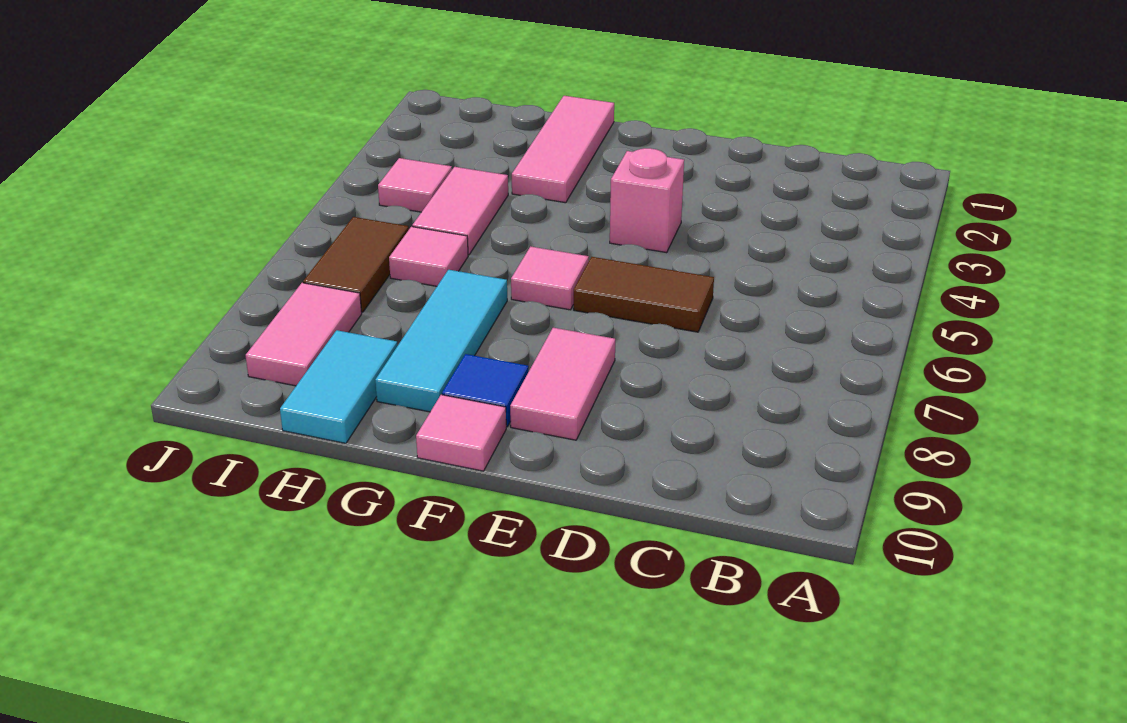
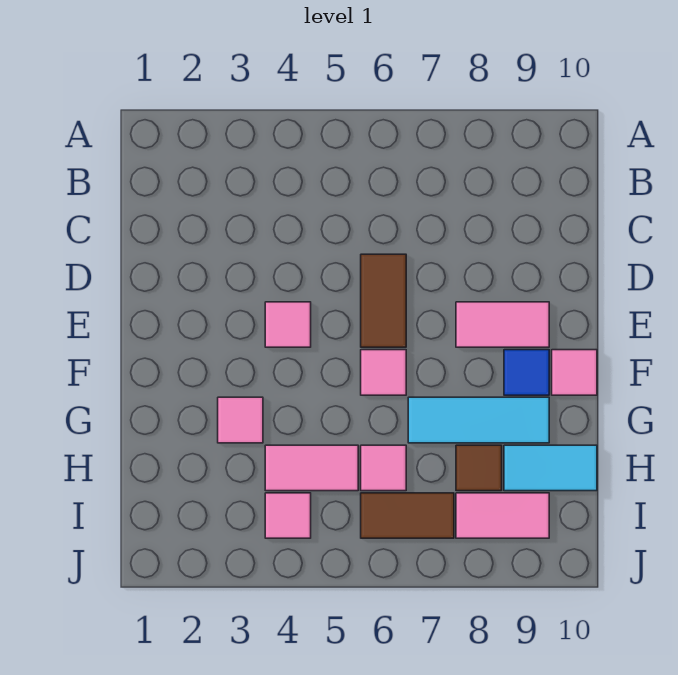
pink brick E4 level 1 -> pink tile E4 level 1
pink tile G1:G3 level 1 -> pink tile G3 level 1
none -> brown tile H8 level 1

